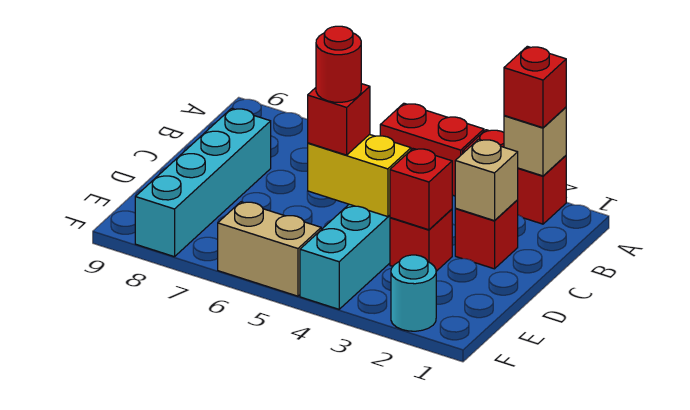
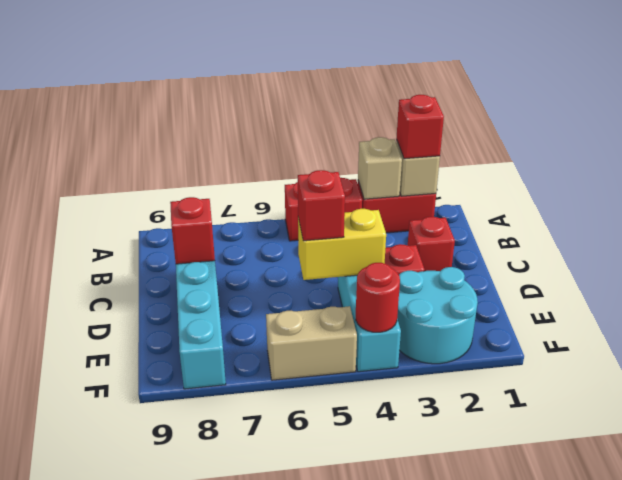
tan brick C2 level 2 -> tan brick A3 level 2
red brick D3 level 2 -> red brick C8 level 2
red round brick D5 level 4 -> red round brick F4 level 2
cyan round brick F2 level 1 -> cyan round brick E2:F3 level 1

